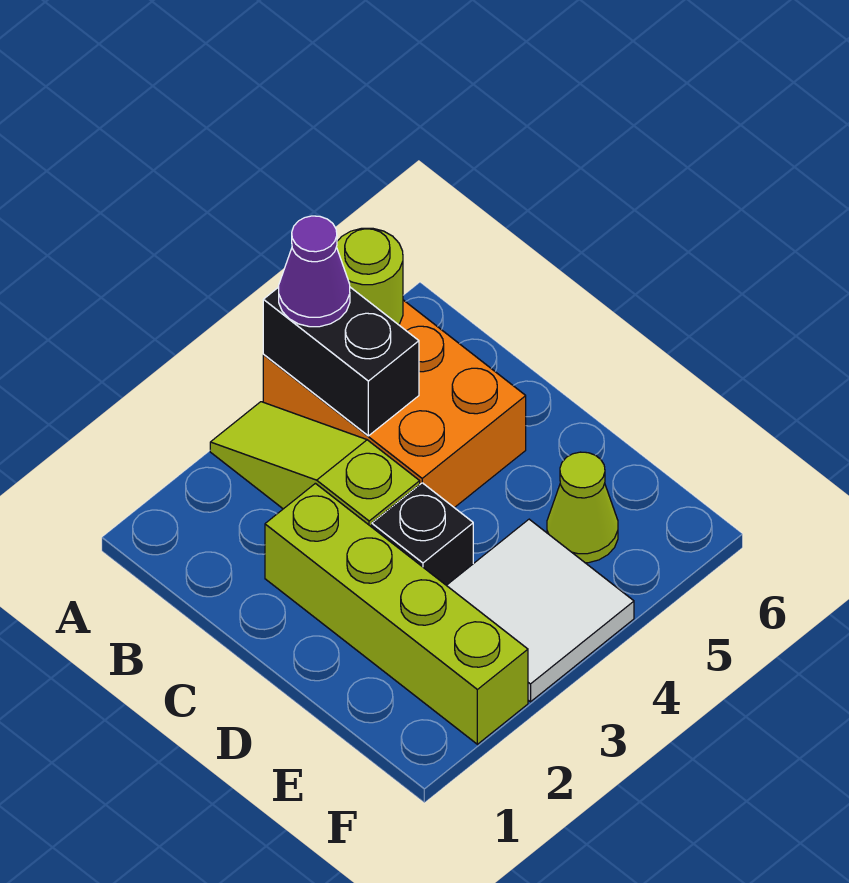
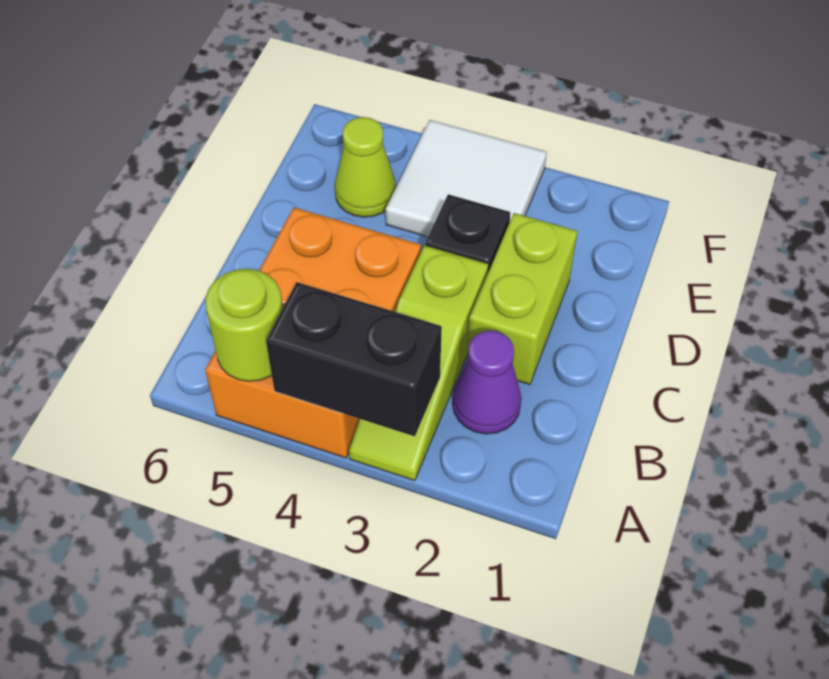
black brick A4:B4 level 2 -> black brick A3:A4 level 2
purple cone A4 level 3 -> purple cone B2 level 1
lime brick C2:F2 level 1 -> lime brick C2:D2 level 1

